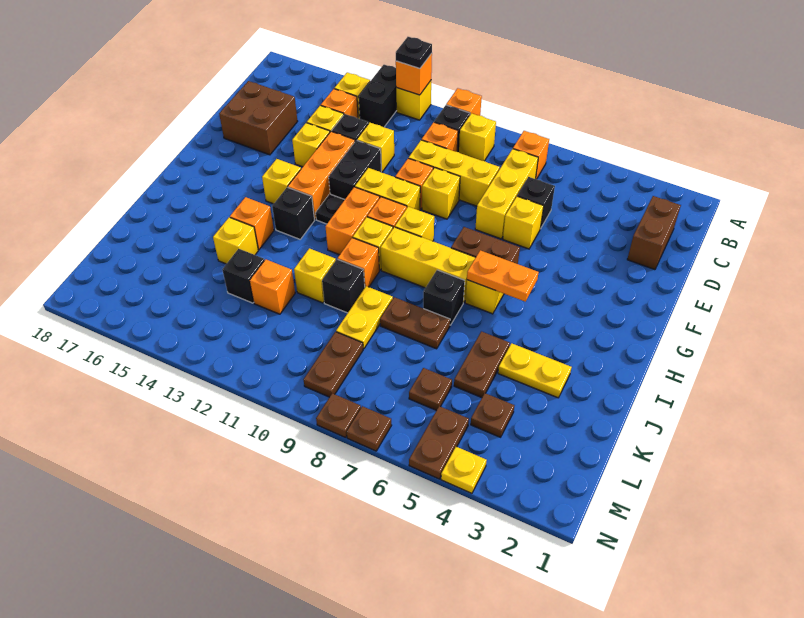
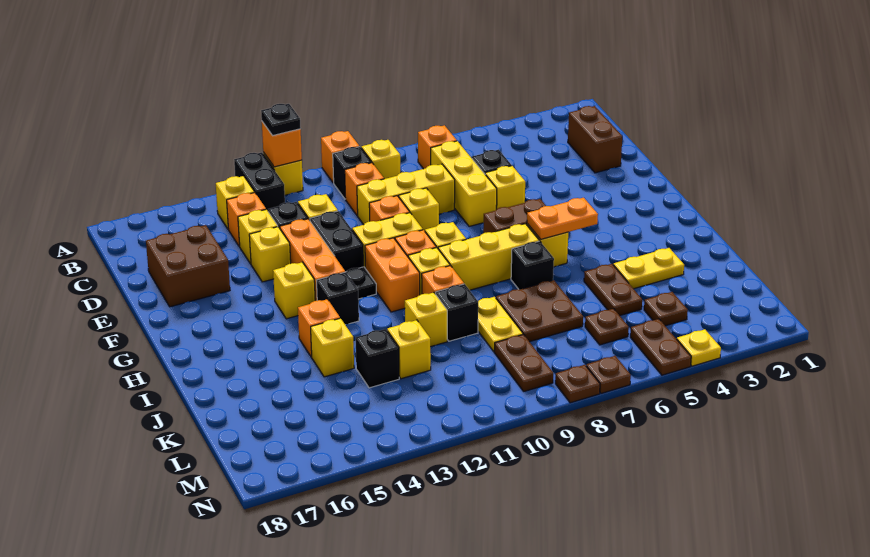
brown plate J7:J8 level 1 -> brown plate J7:K8 level 1
orange brick K12 level 1 -> yellow brick K12 level 1

